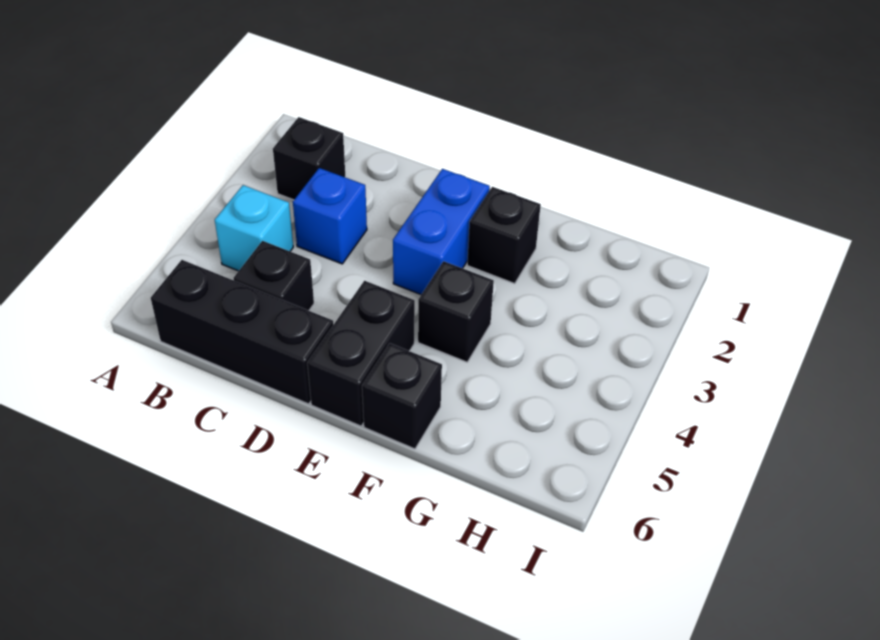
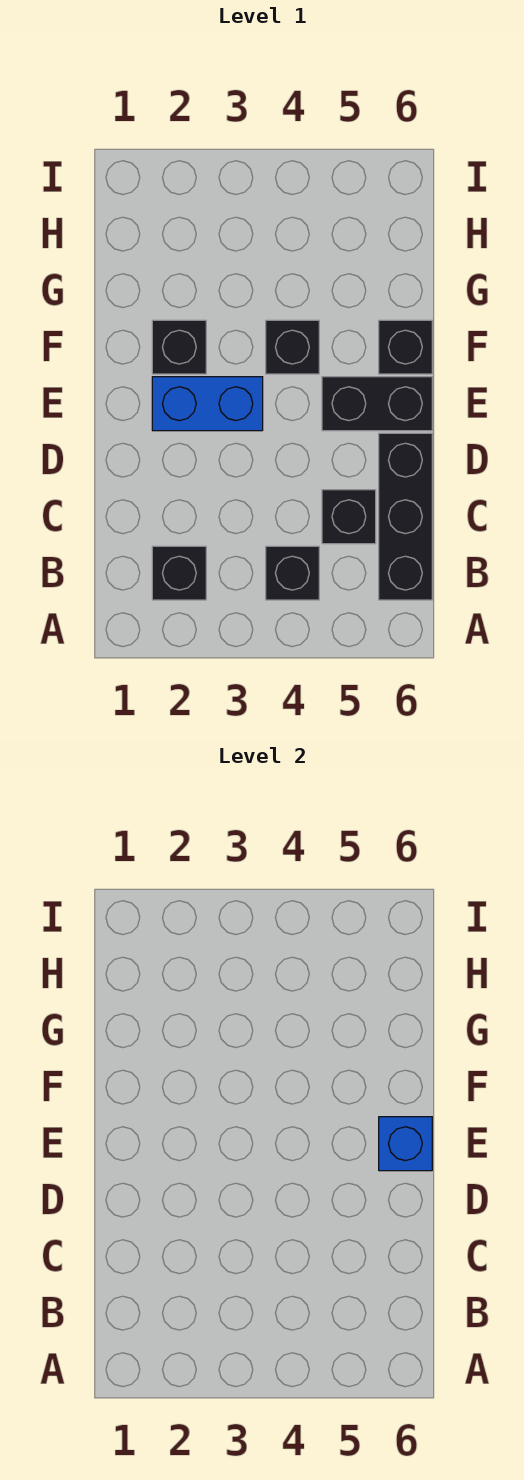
cyan brick B4 level 1 -> black brick B4 level 1
blue brick C3 level 1 -> blue brick E6 level 2

